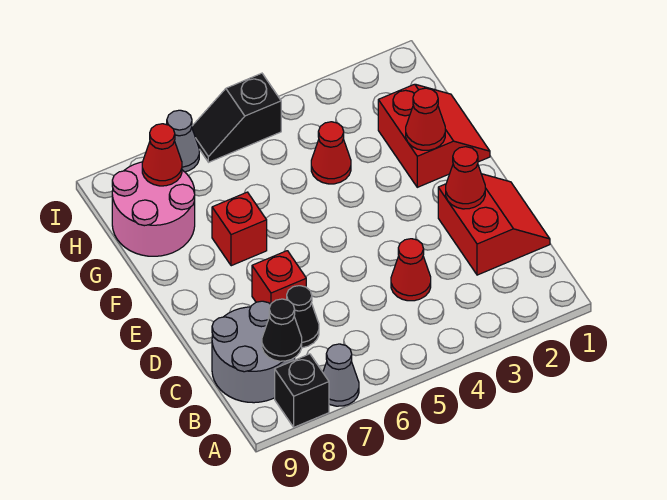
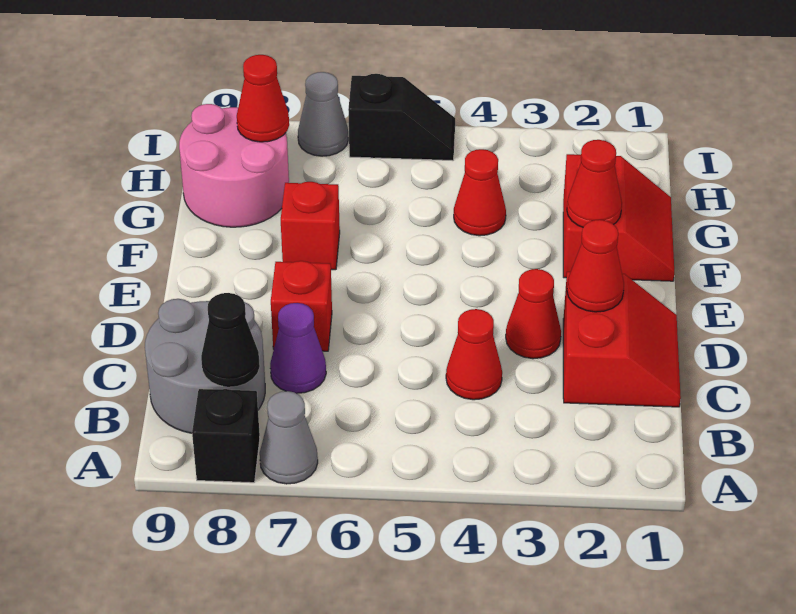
black cone C7 level 1 -> purple cone C7 level 1
none -> red cone D3 level 1
black slope I5:I6 level 1 top 5 -> black slope I5:I6 level 1 top 6

